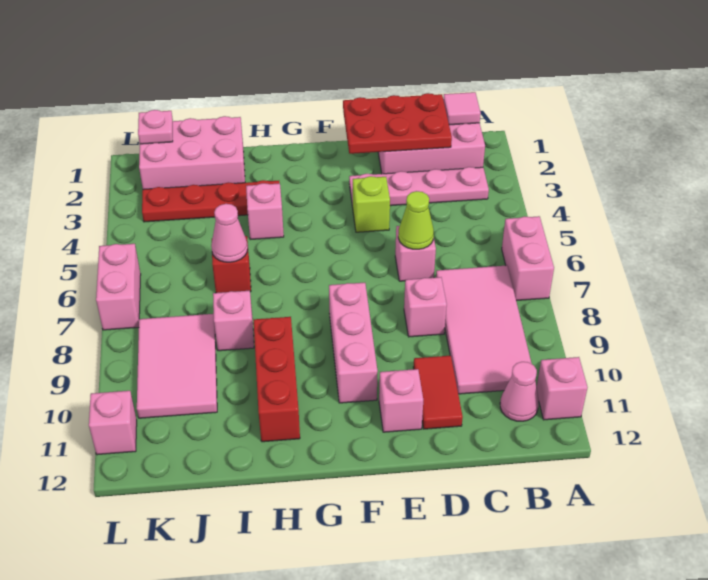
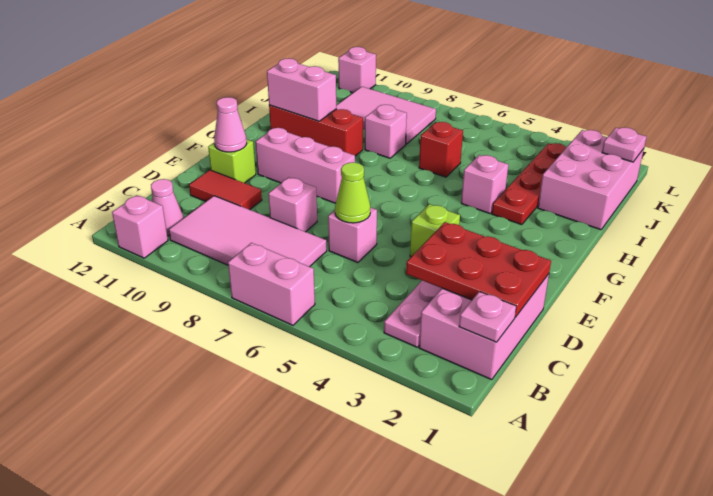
pink tile B1 level 2 -> pink plate B1 level 2
red plate C1:E2 level 2 -> red plate C1:D3 level 2
pink brick E11 level 1 -> lime brick E11 level 1
pink cone I6 level 2 -> pink cone E11 level 2
pink brick L6:L7 level 1 -> pink brick H10:H11 level 2

